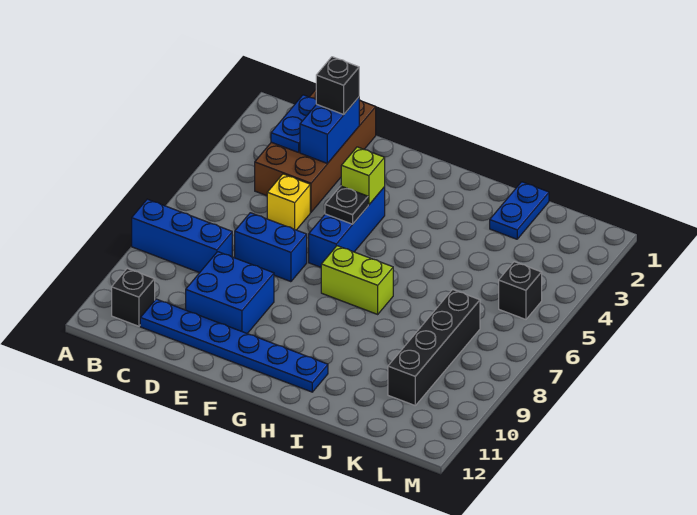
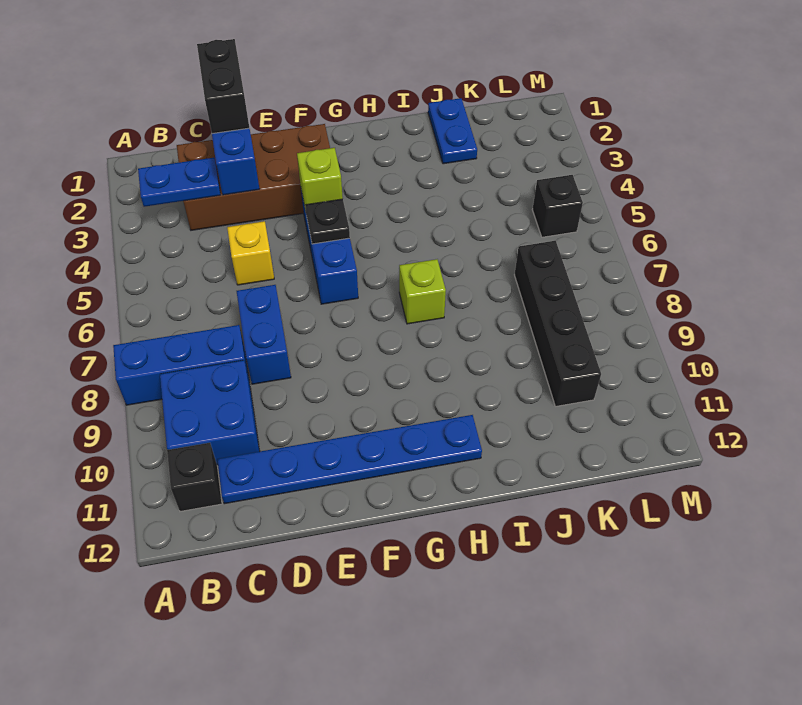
brown brick C1:D4 level 1 -> brown brick C2:F3 level 1
blue plate C2:C3 level 2 -> blue plate B3:C3 level 2
black brick D2 level 3 -> black brick D1:D2 level 3
blue brick D7:E7 level 1 -> blue brick D7:D8 level 1
blue brick D9:E10 level 1 -> blue brick B9:C10 level 1
lime brick G7:H7 level 1 -> lime brick H7 level 1

